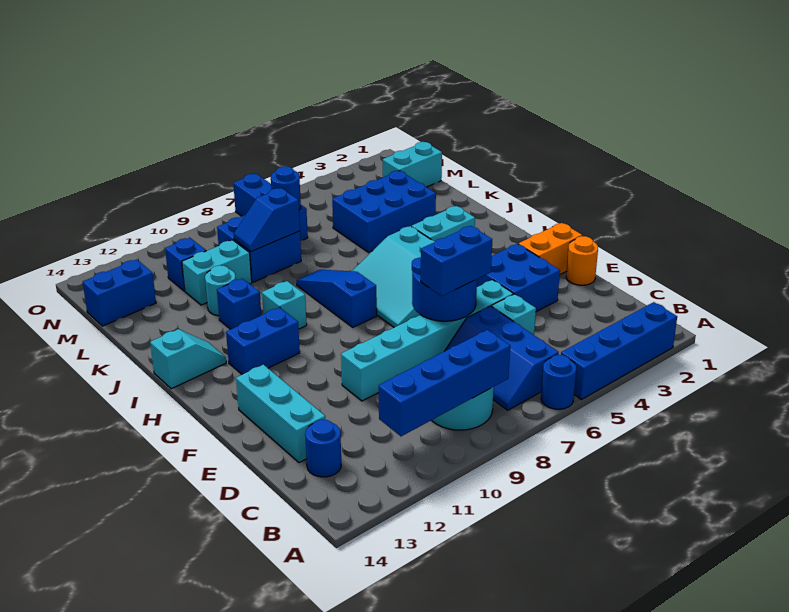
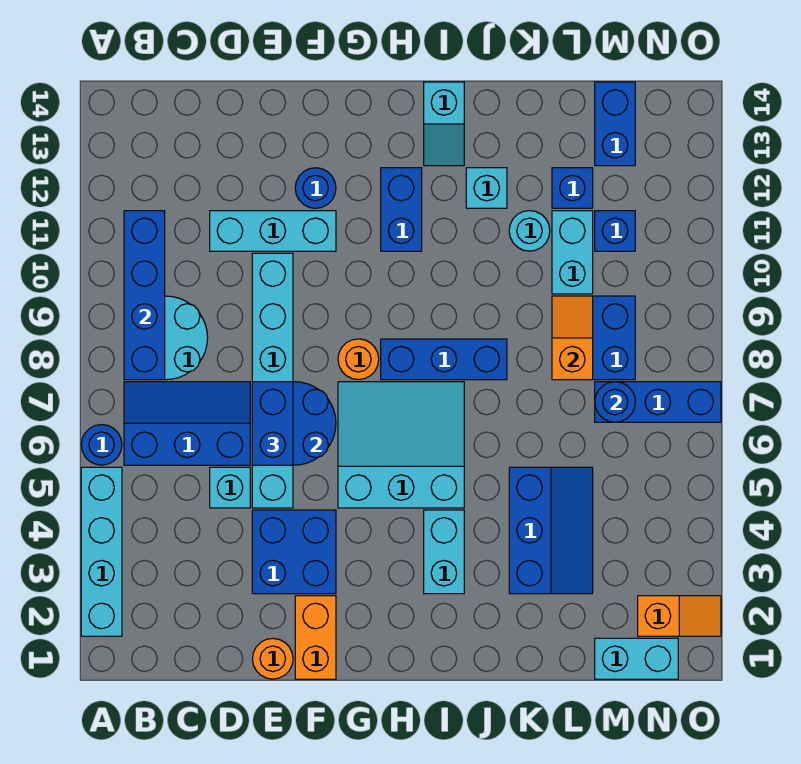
blue brick A2:A5 level 1 -> cyan brick A2:A5 level 1
blue round brick C13 level 1 -> blue round brick F12 level 1
cyan brick D13:F13 level 1 -> cyan brick D11:F11 level 1
none -> orange round brick G8 level 1
blue slope H8:J8 level 1 top H -> blue brick H8:J8 level 1
cyan brick I10 level 1 -> cyan brick J12 level 1
blue brick J11 level 1 -> blue brick L12 level 1
blue brick K3:L5 level 1 -> blue slope K3:L5 level 1 top K
blue slope L8:L9 level 2 top 8 -> orange slope L8:L9 level 2 top 8
cyan brick M1:M2 level 1 -> cyan brick M1:N1 level 1
none -> orange slope N2:O2 level 1 top N

